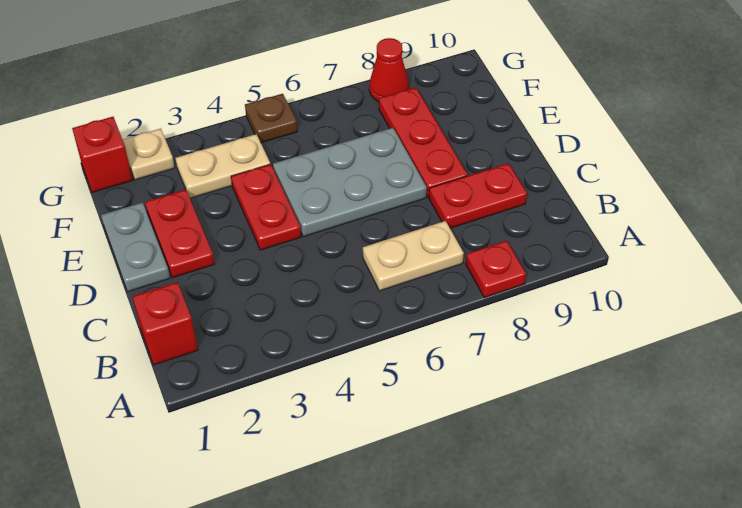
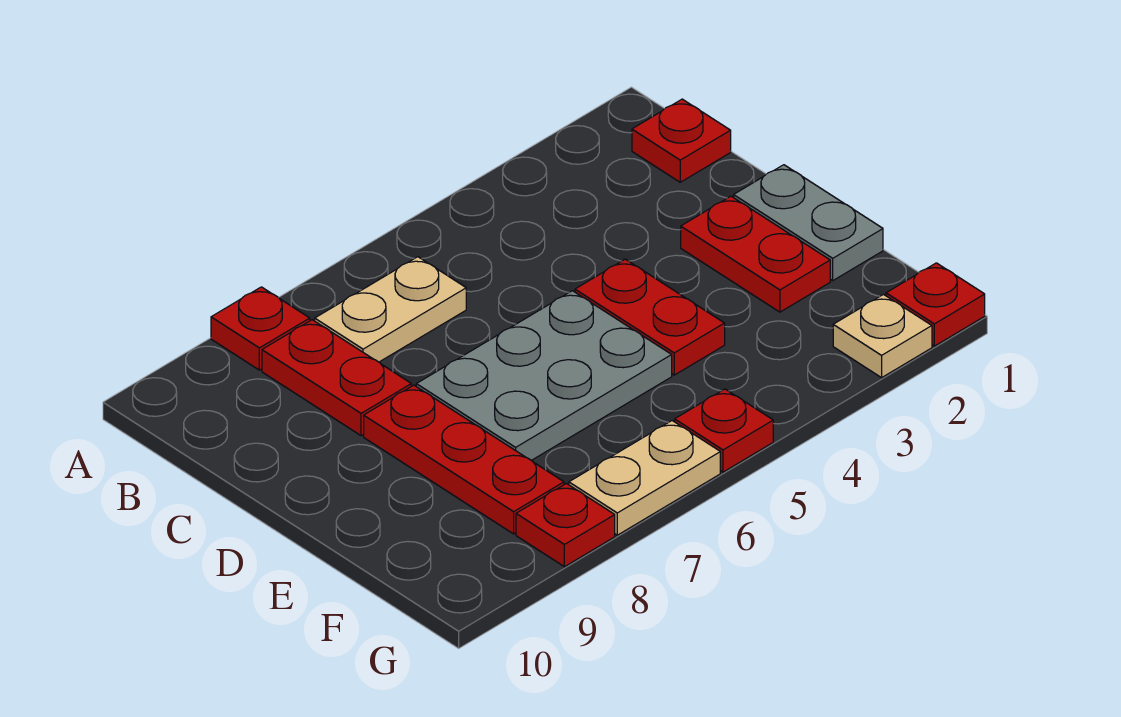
red brick B1 level 1 -> red plate B1 level 1
red plate C8:C9 level 1 -> red plate B8:C8 level 1
tan plate F3:F4 level 1 -> tan plate G6:G7 level 1
red brick G1 level 1 -> red plate G1 level 1
brown plate G5 level 1 -> red plate G5 level 1
red cone G8 level 1 -> red plate G8 level 1

